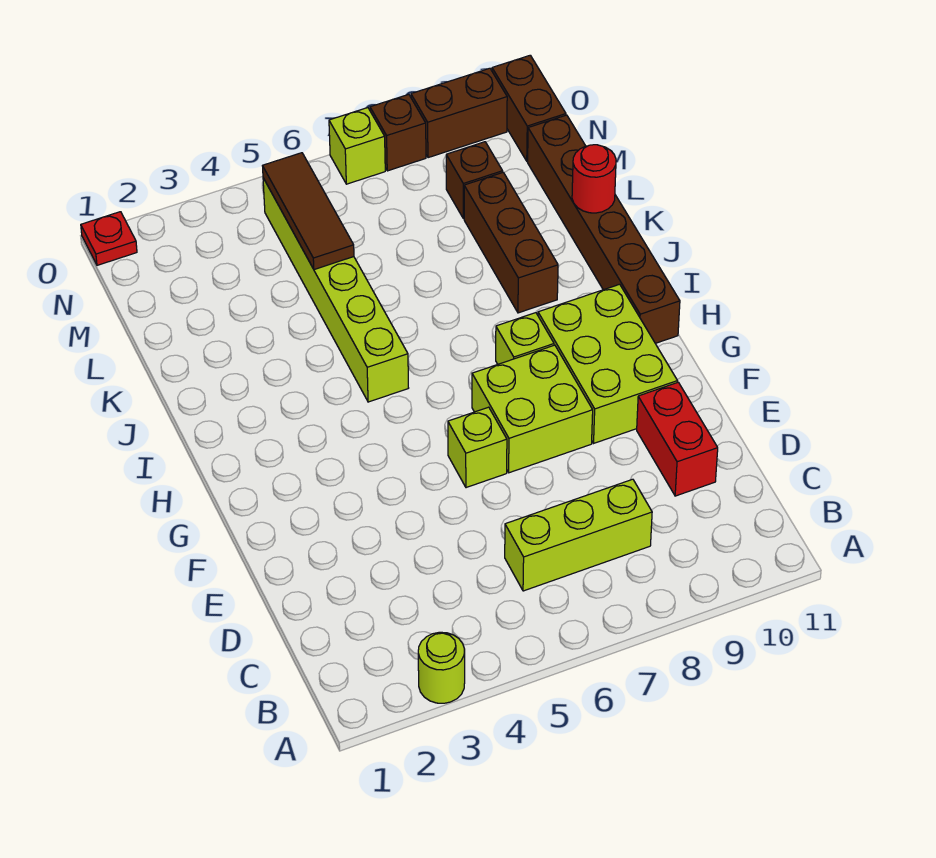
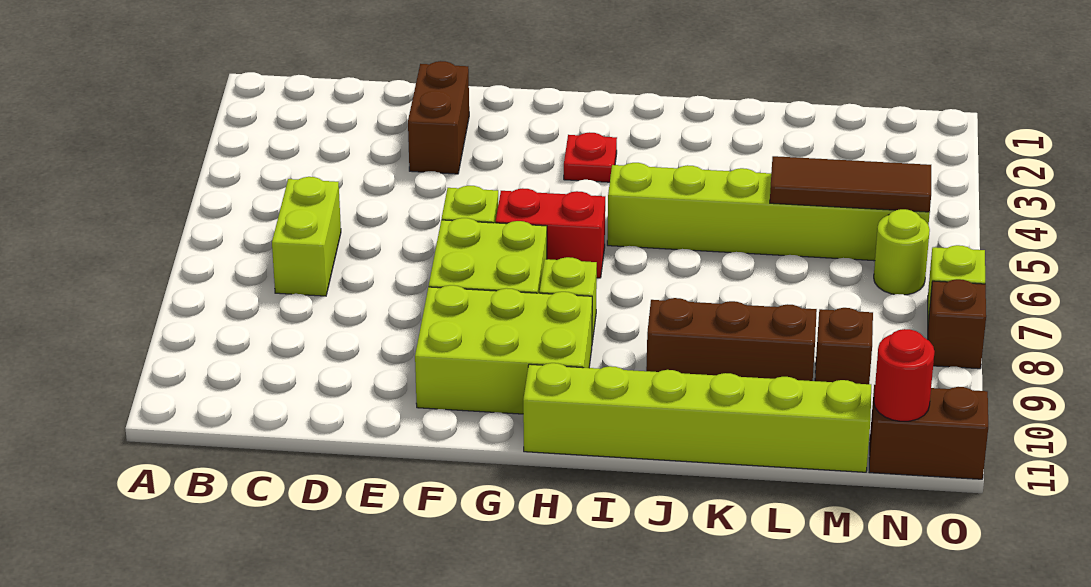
lime round brick A3 level 1 -> lime round brick N6 level 1
lime brick C6:C8 level 1 -> lime brick C6:C7 level 1
red brick D10:E10 level 1 -> red brick G6:H6 level 1
brown brick H11:M11 level 1 -> lime brick H11:M11 level 1
red round brick K11 level 2 -> red round brick N11 level 2
red plate O1 level 1 -> red plate H3 level 1
brown brick O9:O10 level 1 -> brown brick E2:E3 level 1

